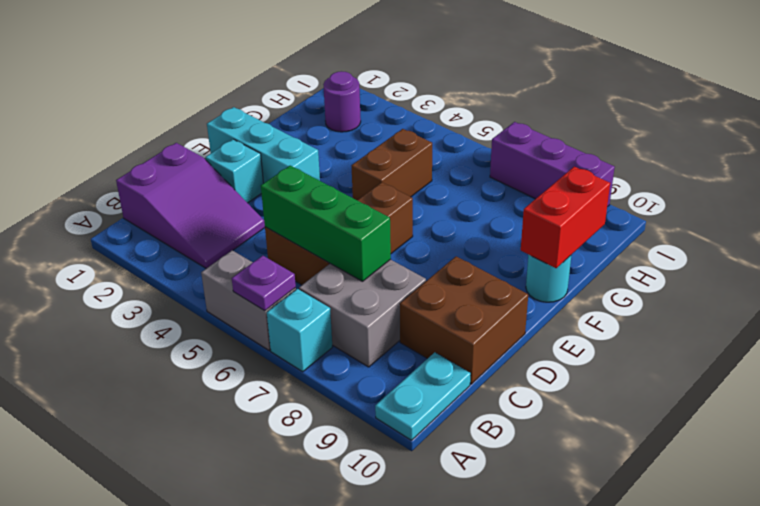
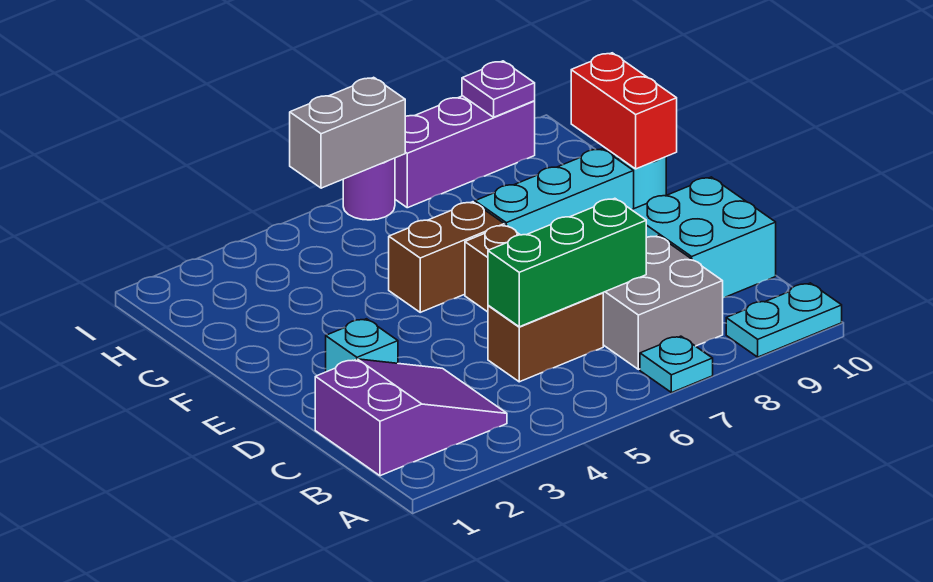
grey brick A5:A6 level 1 -> grey brick I5:I6 level 2
purple plate A6 level 2 -> purple plate I9 level 2
cyan brick A7 level 1 -> cyan plate A7 level 1
cyan plate A10:B10 level 1 -> cyan plate A9:A10 level 1
brown brick C9:D10 level 1 -> cyan brick C9:D10 level 1
cyan brick E1:E3 level 1 -> cyan brick F7:F9 level 1
brown brick F5:G5 level 1 -> brown brick F5:F6 level 1
purple round brick H2 level 1 -> purple round brick I6 level 1

